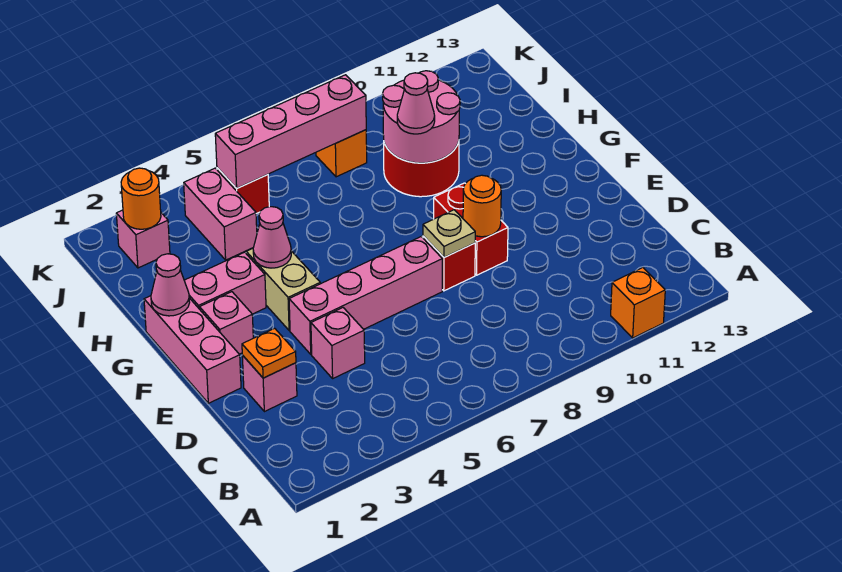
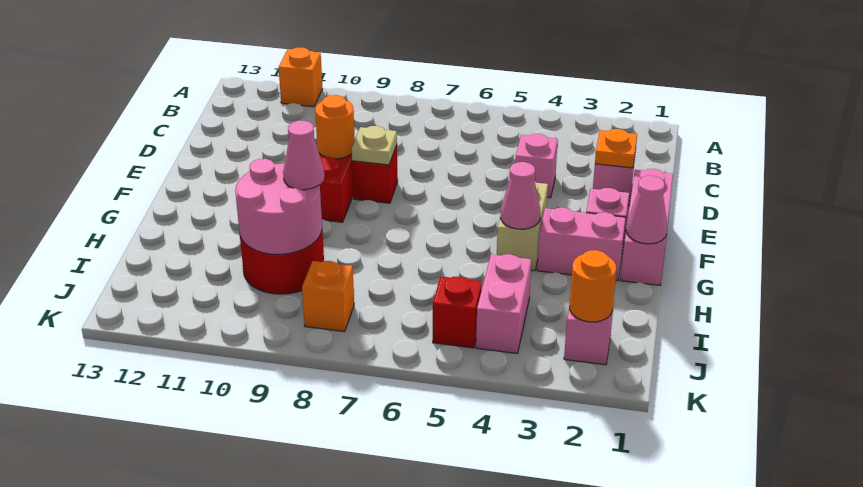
pink brick E4:E7 level 1 -> none
pink brick J5:J8 level 2 -> none

